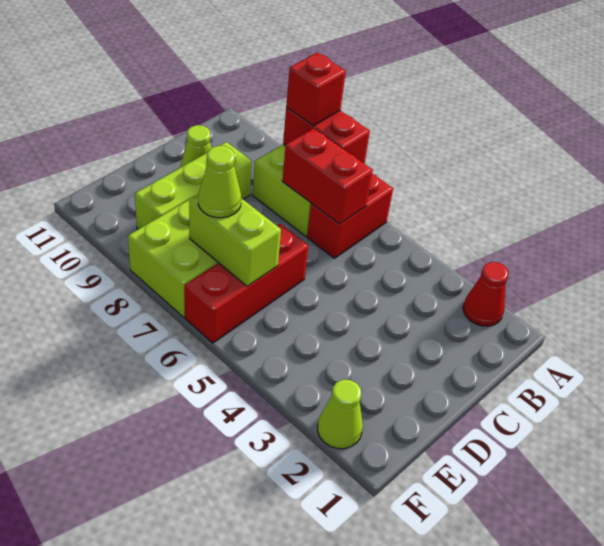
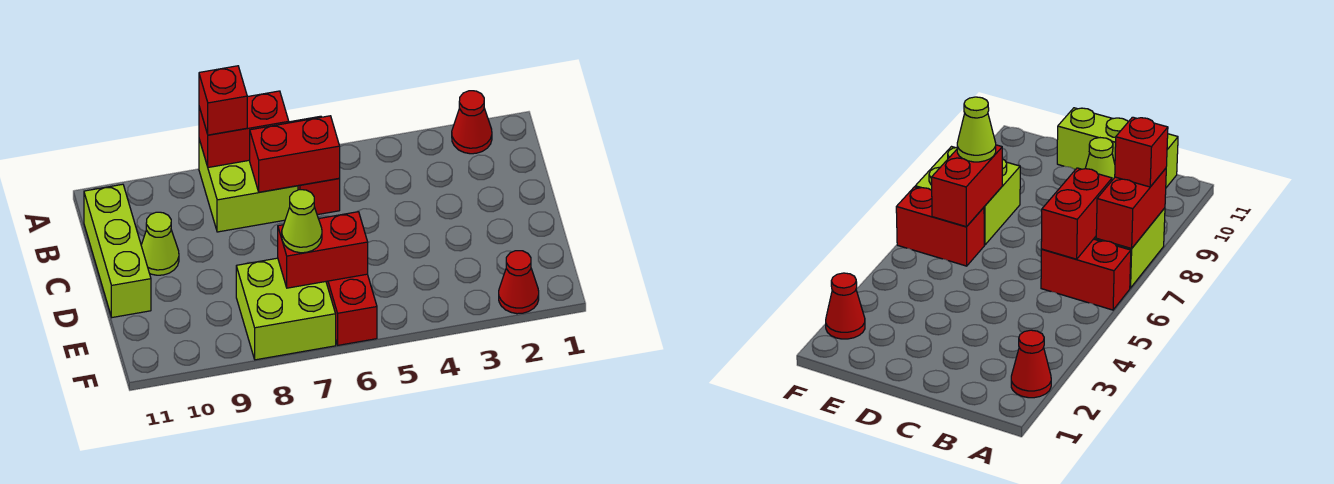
lime brick C9:E9 level 1 -> lime brick B11:D11 level 1
red brick D6:F6 level 1 -> red brick E6:F6 level 1
lime brick E6:E7 level 2 -> red brick E6:E7 level 2
lime cone F2 level 1 -> red cone F2 level 1

